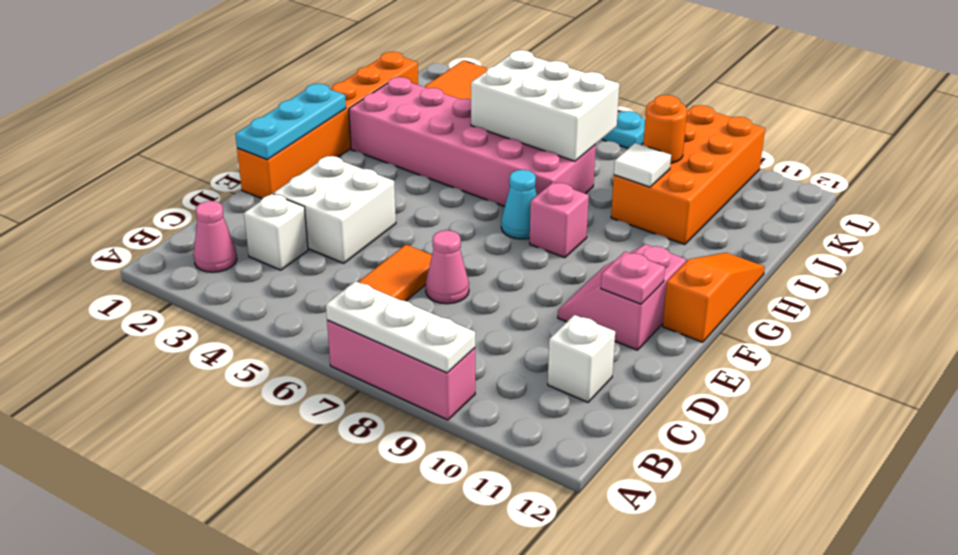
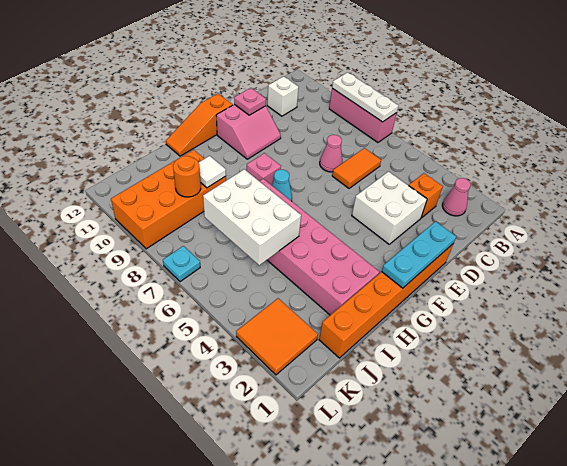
white brick C3 level 1 -> orange brick C3 level 1

